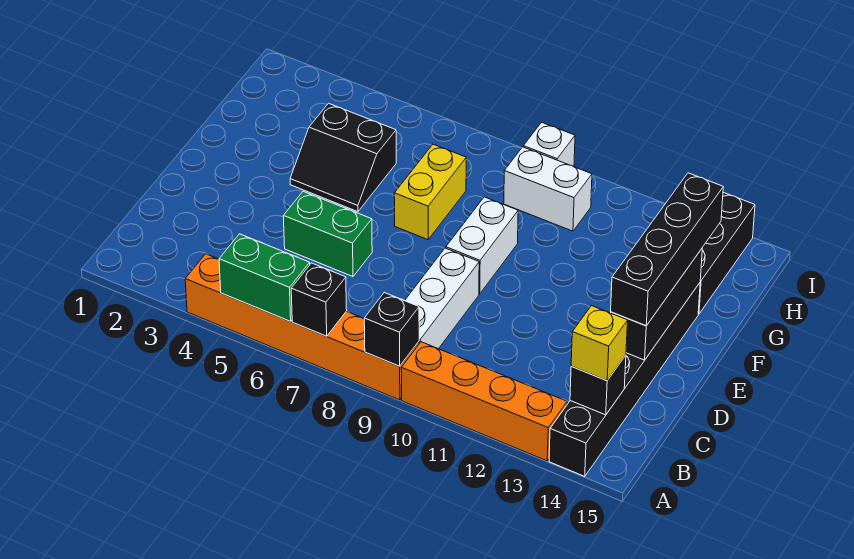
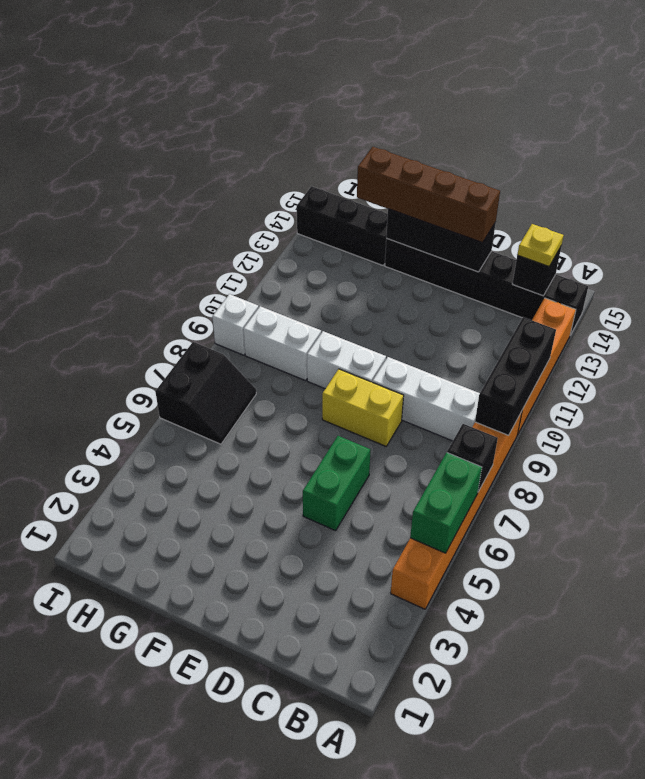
black brick A9 level 2 -> black brick A9:A11 level 2
yellow brick B14 level 3 -> yellow plate B14 level 3
black brick D14:G14 level 3 -> brown brick D14:G14 level 3
black slope F4:G5 level 1 top G -> black slope H6:I7 level 1 top I
yellow brick F7:G7 level 1 -> yellow brick D8:E8 level 1
white brick H9:H10 level 1 -> white brick G9:H9 level 1

